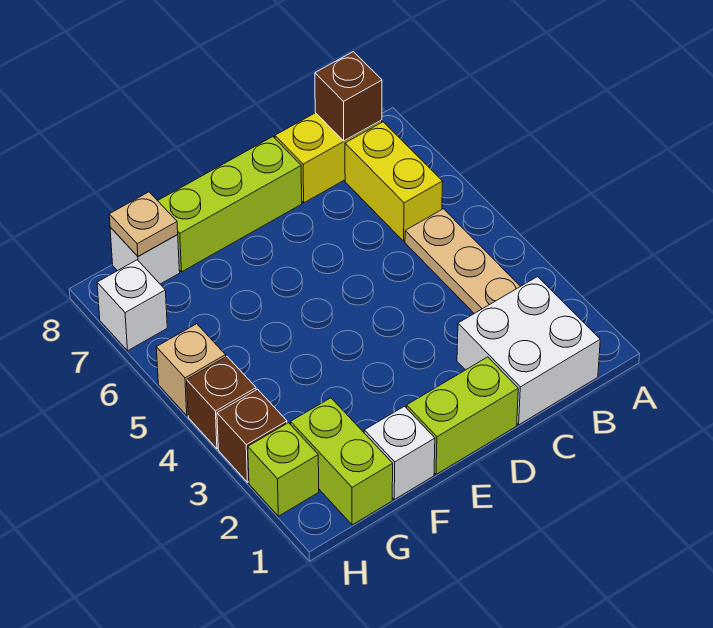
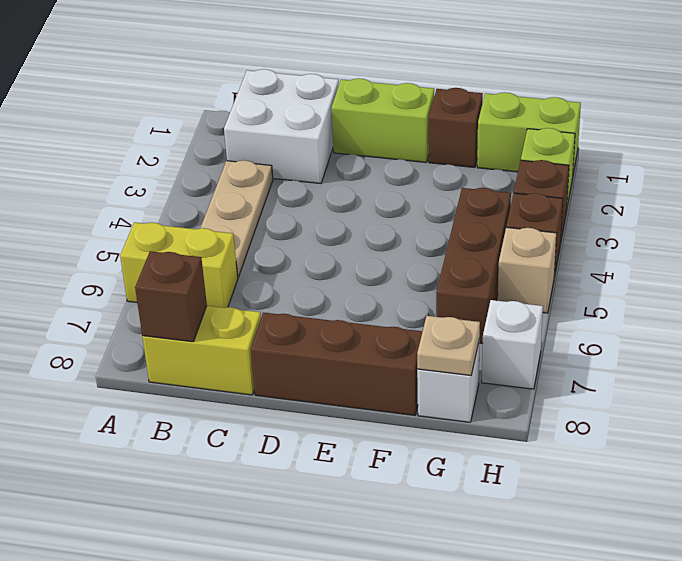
yellow brick B6:B7 level 1 -> yellow brick A6:B6 level 1
lime brick D8:F8 level 1 -> brown brick D8:F8 level 1
white brick F1 level 1 -> brown brick F1 level 1
lime brick G1:G2 level 1 -> lime brick G1:H1 level 1
none -> brown brick G4:G6 level 1

